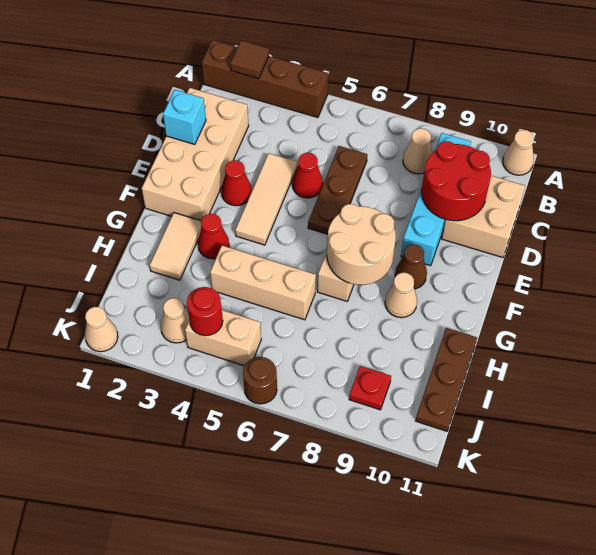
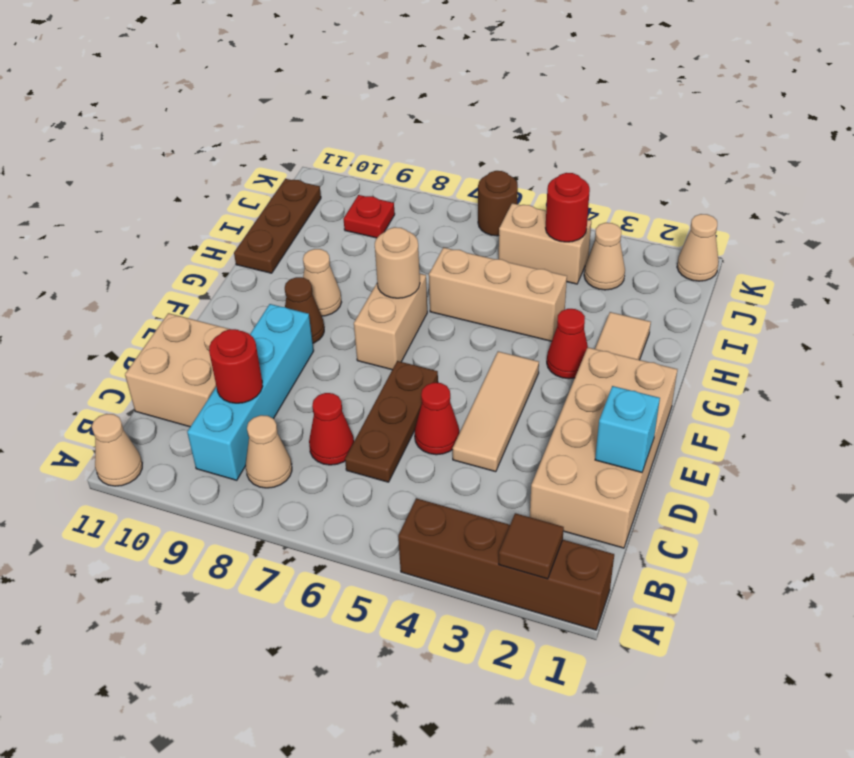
red round brick C9:D10 level 2 -> red round brick C9 level 2
red cone E3 level 1 -> red cone C7 level 1
tan round brick F7:G8 level 2 -> tan round brick G7 level 2

